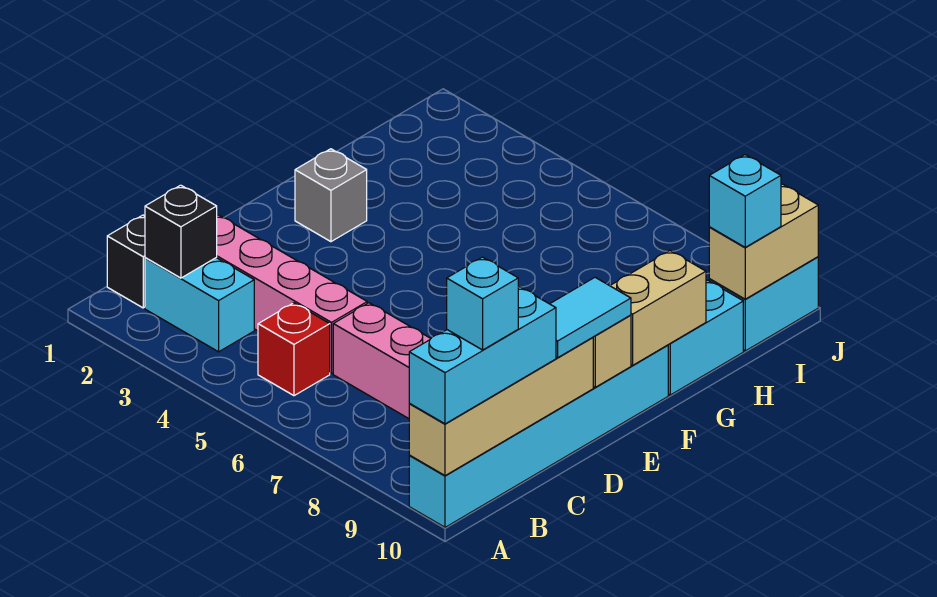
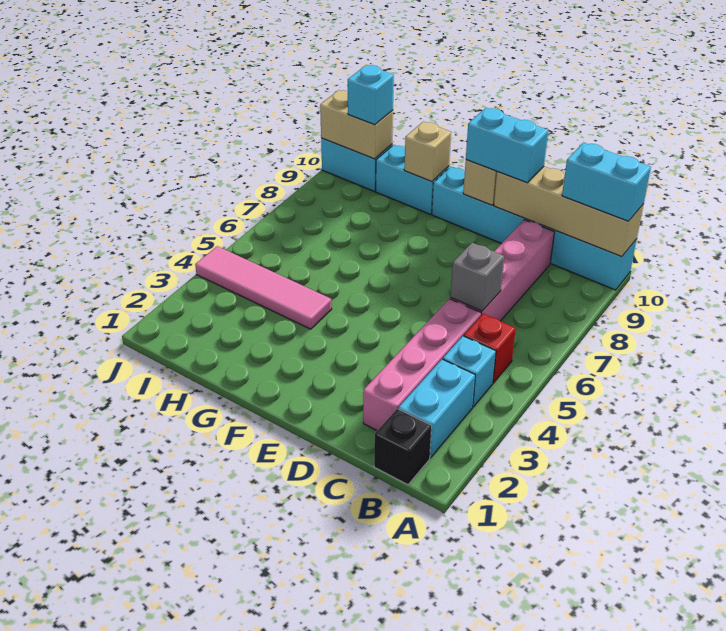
cyan brick A10:C10 level 3 -> cyan brick A10:B10 level 3
black brick B2 level 2 -> none
cyan brick B10 level 4 -> cyan brick B4 level 1
cyan tile D10:E10 level 3 -> cyan brick D10:E10 level 3
grey brick F2 level 1 -> grey brick C6 level 2
tan brick F10:G10 level 2 -> tan brick G10 level 2
none -> pink tile G4:J4 level 1

